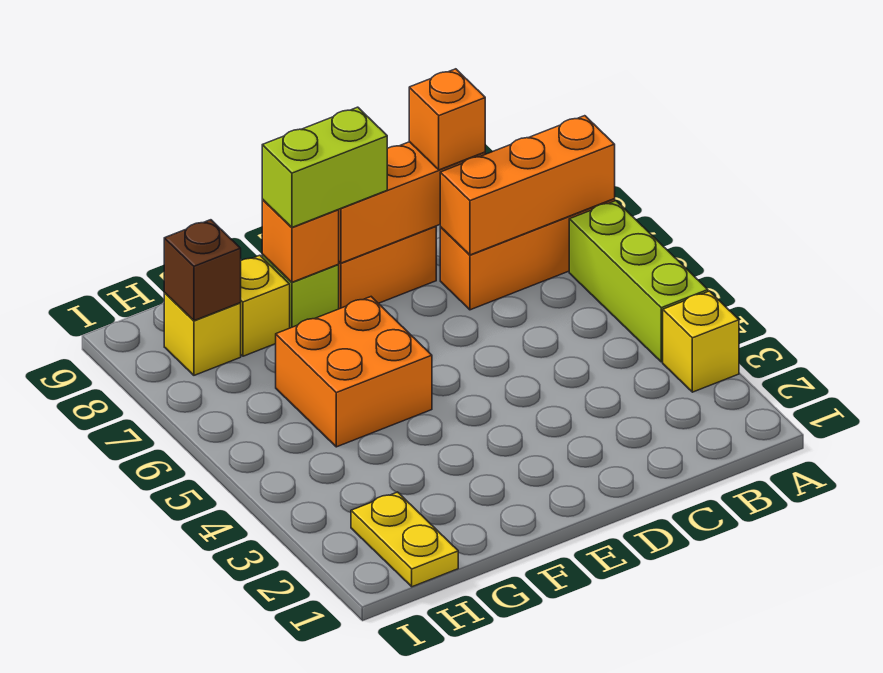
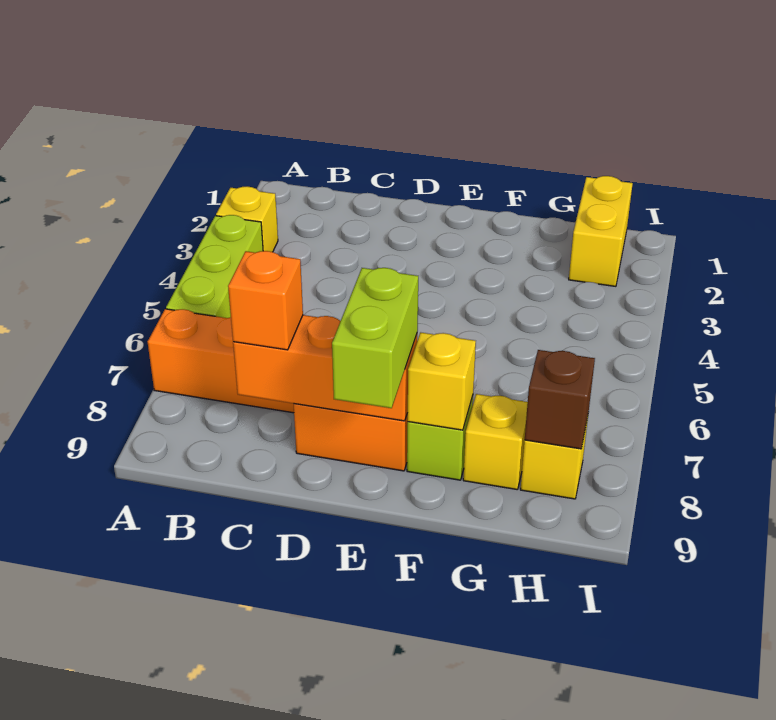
orange brick A7:C7 level 2 -> none
lime brick E8:F8 level 3 -> lime brick E8:E9 level 3
orange brick F5:G6 level 1 -> none
orange brick F8 level 2 -> yellow brick F8 level 2
yellow plate H1:H2 level 1 -> yellow brick H1:H2 level 1

